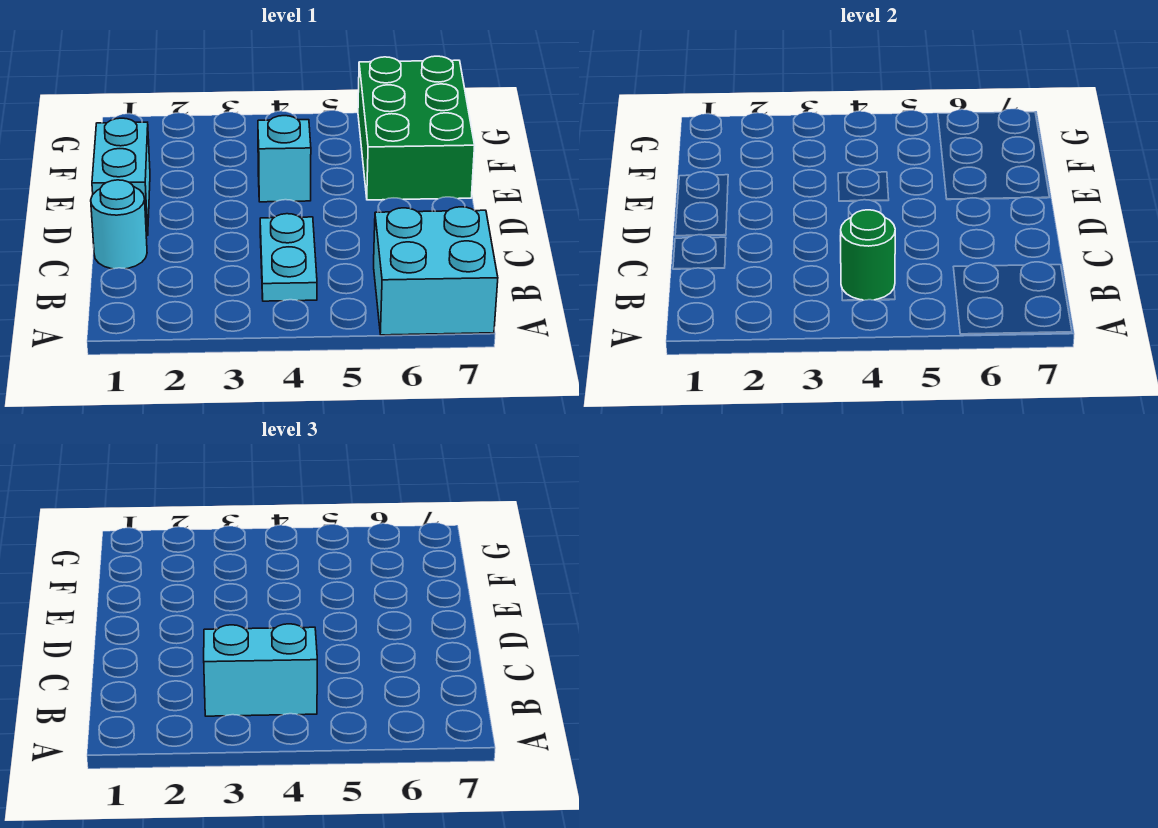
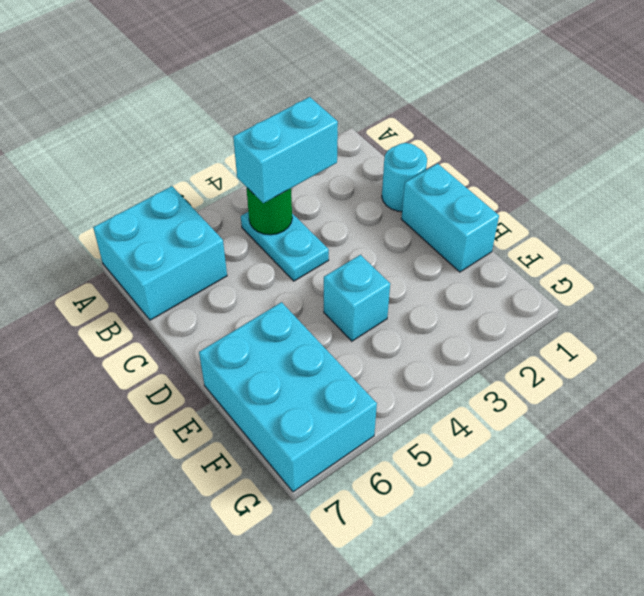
green brick E6:G7 level 1 -> cyan brick E6:G7 level 1

